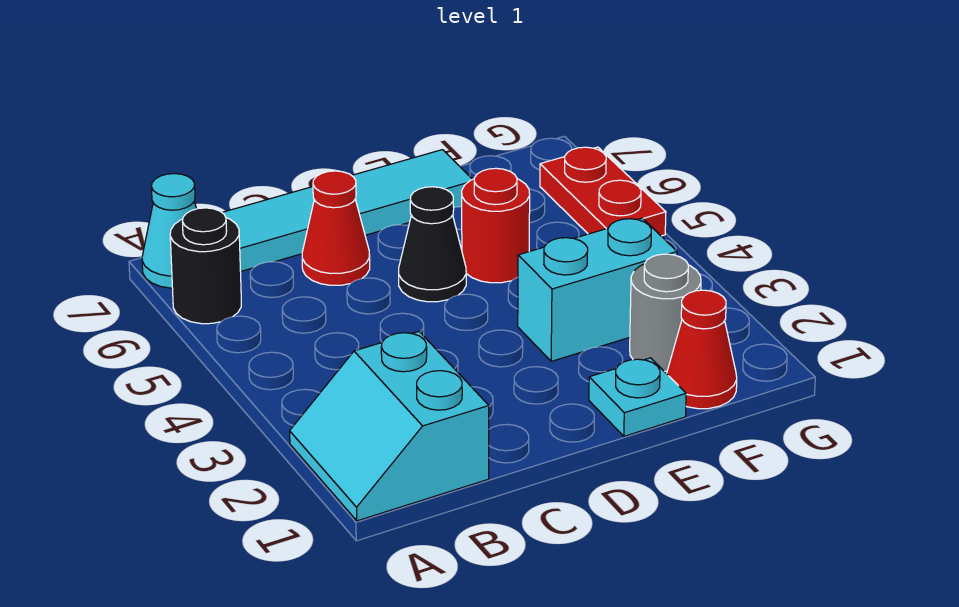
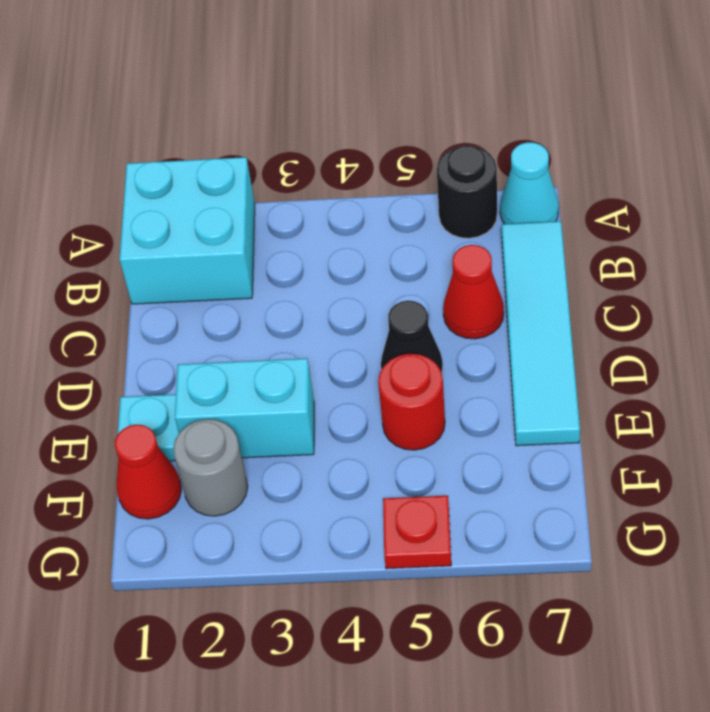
cyan slope A1:B2 level 1 top B -> cyan brick A1:B2 level 1
cyan brick E3:F3 level 1 -> cyan brick E2:E3 level 1
red plate G5:G6 level 1 -> red plate G5 level 1

